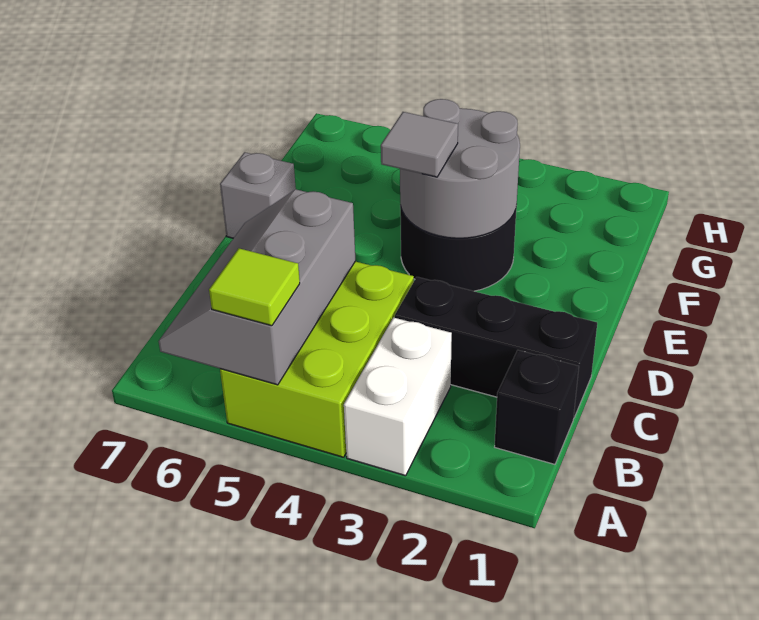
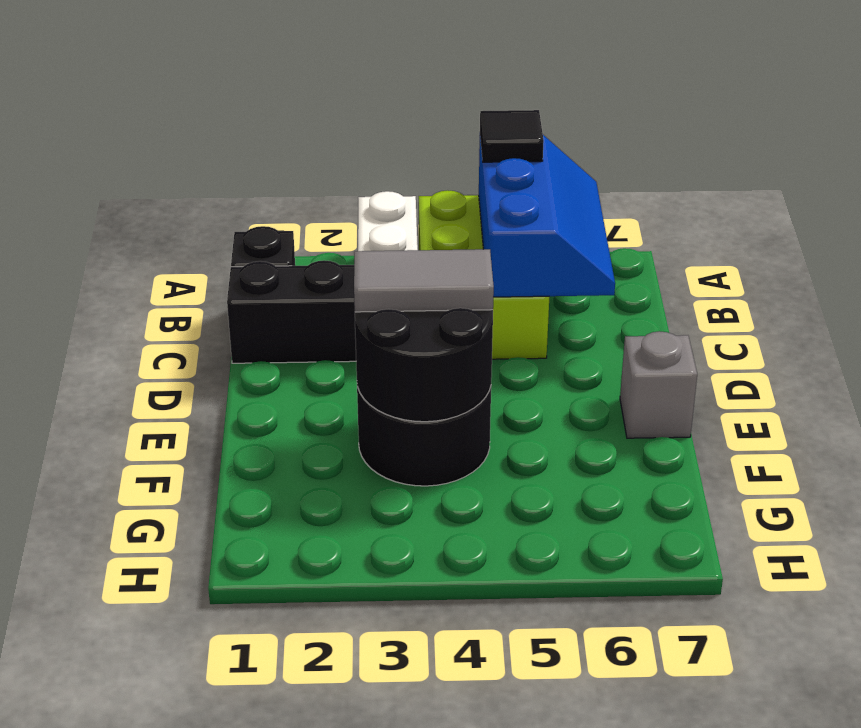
grey slope A5:C6 level 2 top 5 -> blue slope A5:C6 level 2 top 5
lime tile A5 level 3 -> black tile A5 level 3
grey round brick E3:F4 level 2 -> black round brick E3:F4 level 2
grey tile E4 level 3 -> grey tile E3:E4 level 3

